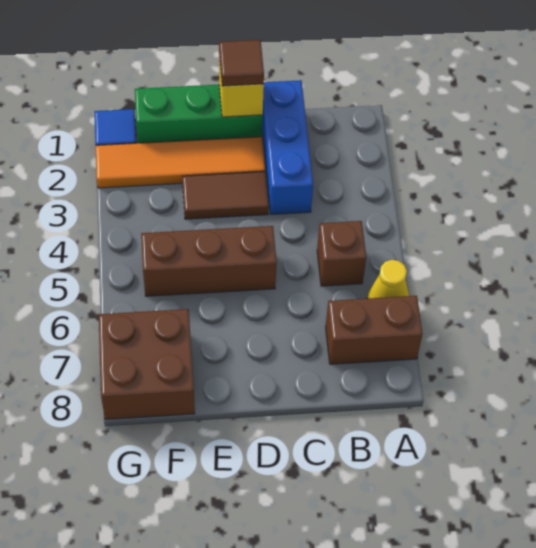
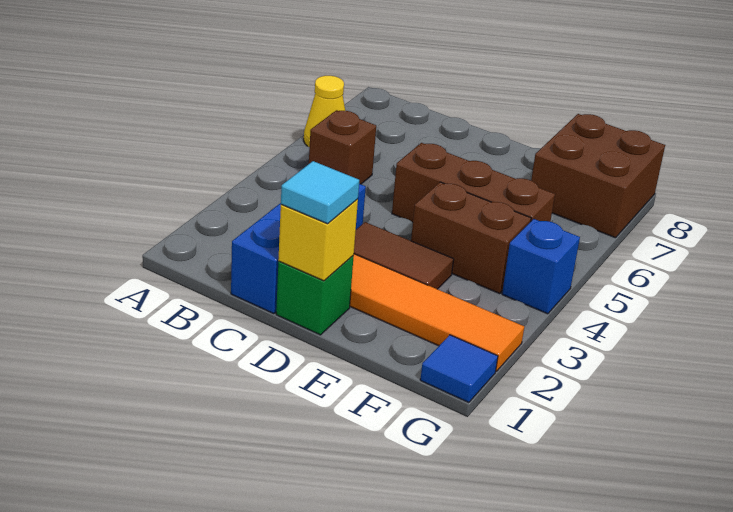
brown brick A7:B7 level 1 -> brown brick E4:F4 level 1
green brick D1:F1 level 1 -> green brick D1 level 1
brown tile D1 level 3 -> cyan tile D1 level 3
none -> blue brick G4 level 1

